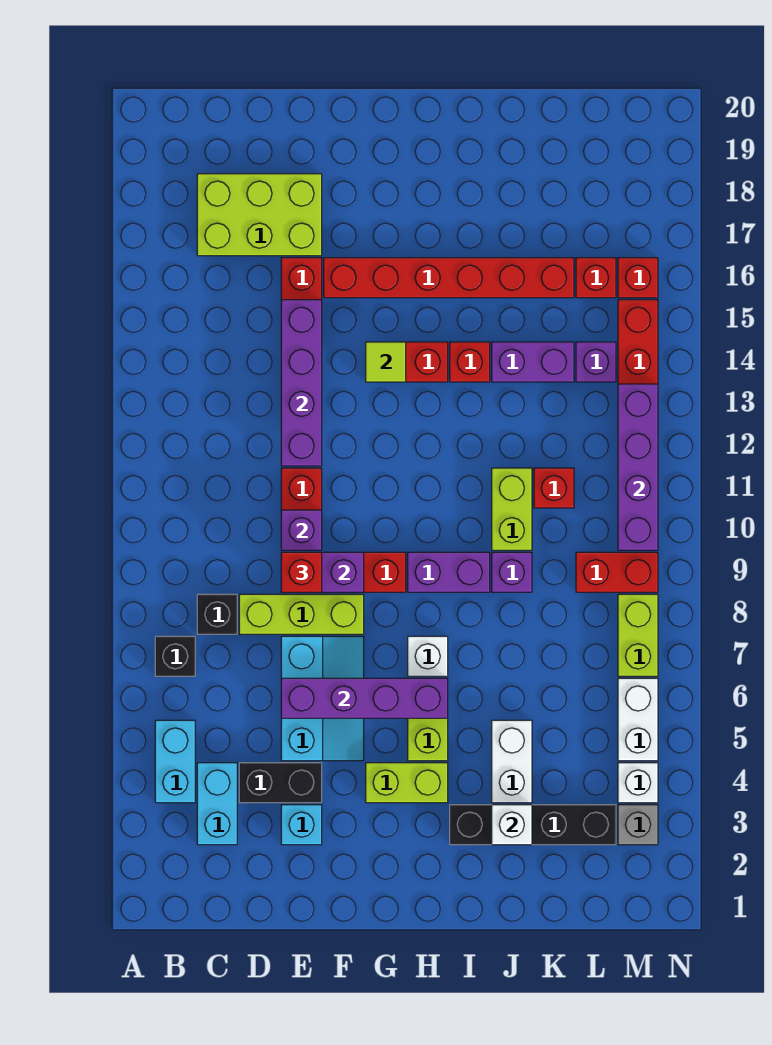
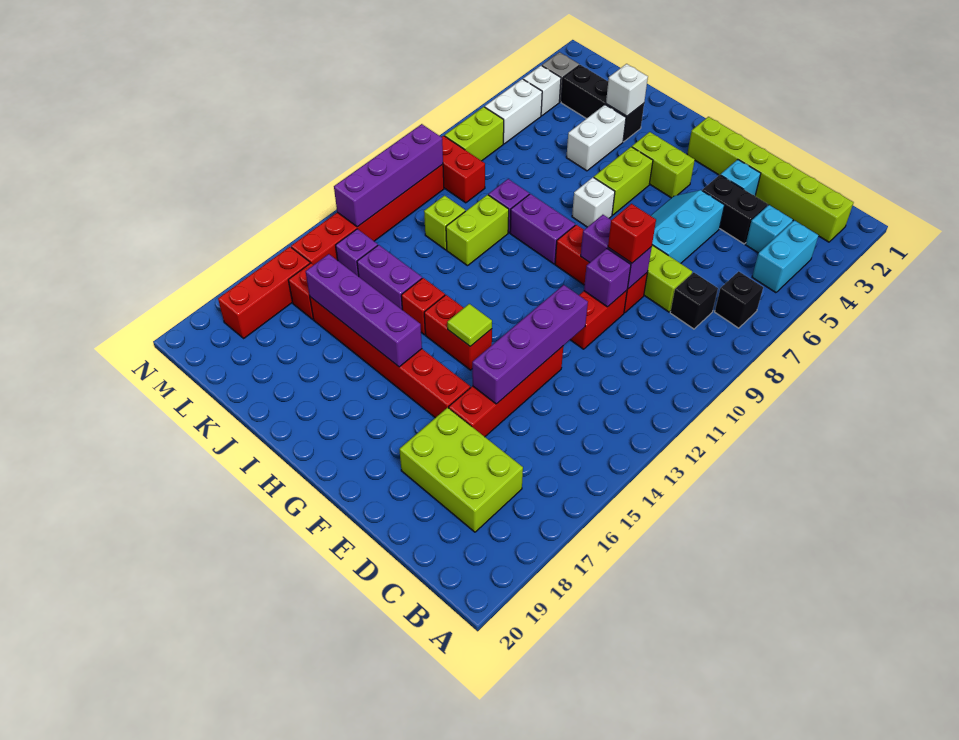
none -> lime brick B2:G2 level 1
cyan brick C3:C4 level 1 -> cyan brick C4 level 1
purple brick E6:H6 level 2 -> purple brick H16:K16 level 2
black brick I3:L3 level 1 -> black brick J3:L3 level 1
red brick K11 level 1 -> lime brick K11 level 1
red brick M16 level 1 -> red brick M16:M18 level 1

